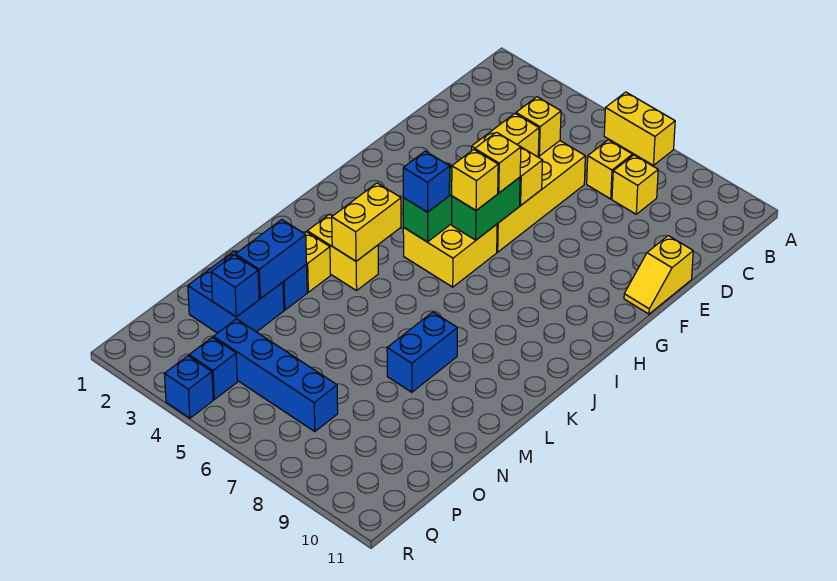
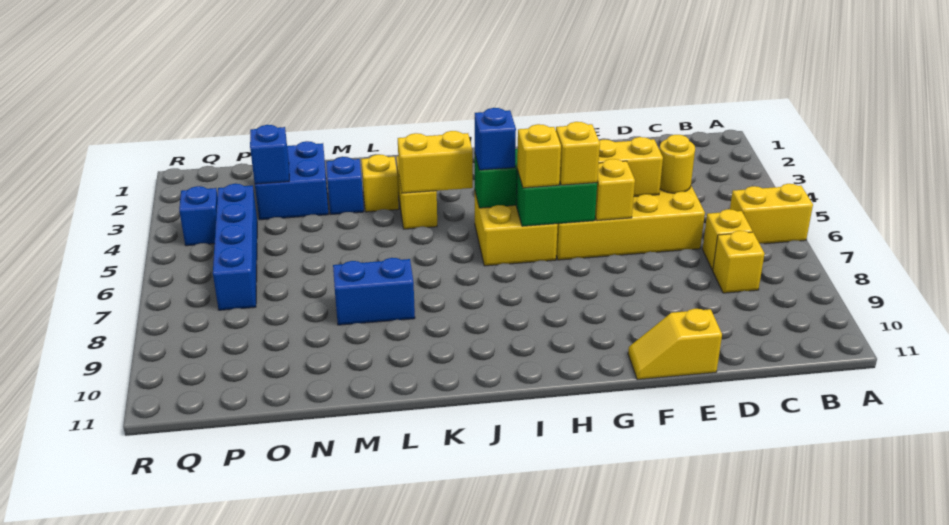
yellow brick A6:A7 level 1 -> yellow brick A6:B6 level 1
yellow brick D5 level 2 -> yellow round brick D5 level 2
blue brick M3:N3 level 2 -> none
blue brick R4 level 1 -> none

